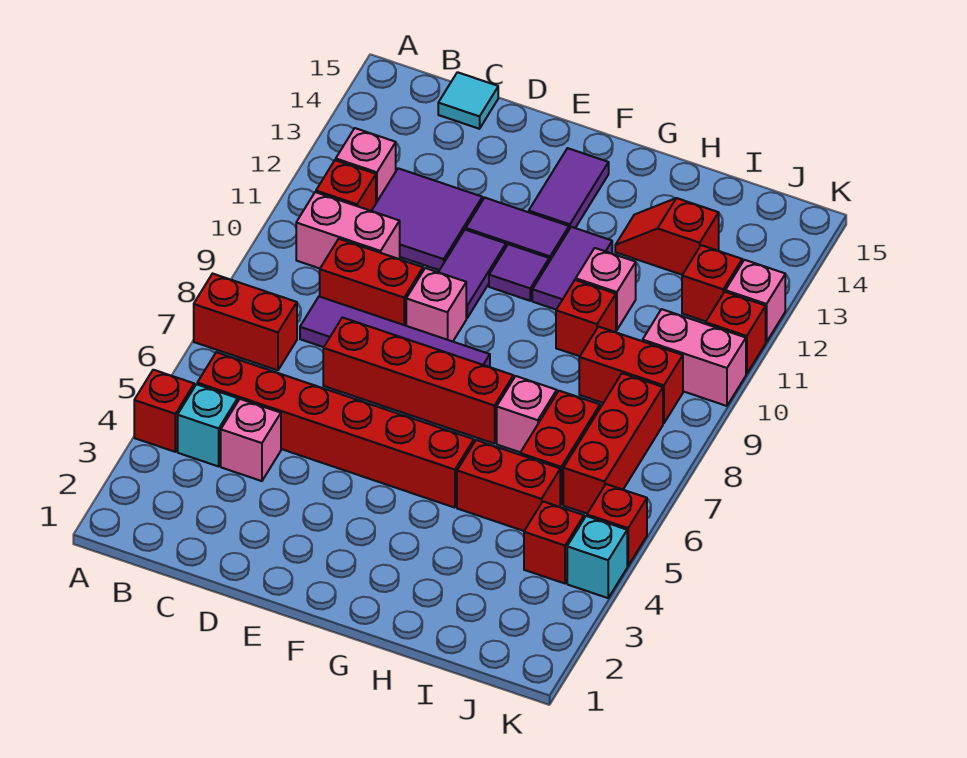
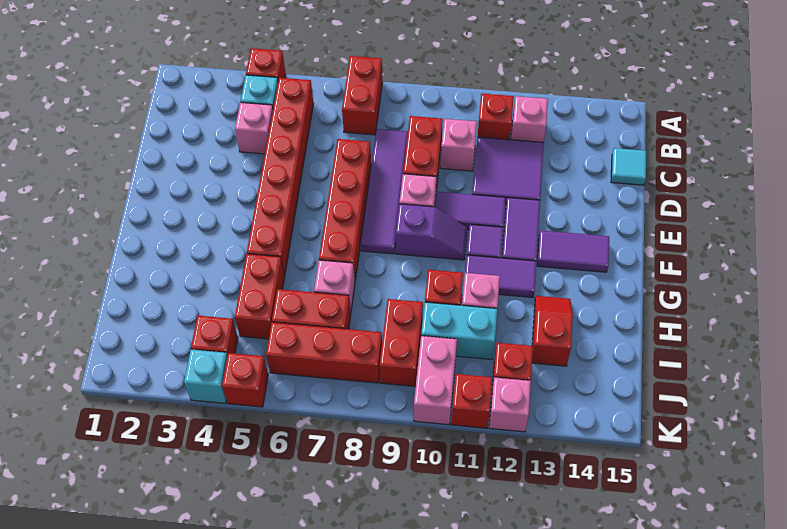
pink brick B10:C10 level 1 -> pink brick C10 level 1
none -> purple slope F9:F10 level 1 top 9
none -> cyan brick I10:I11 level 1

